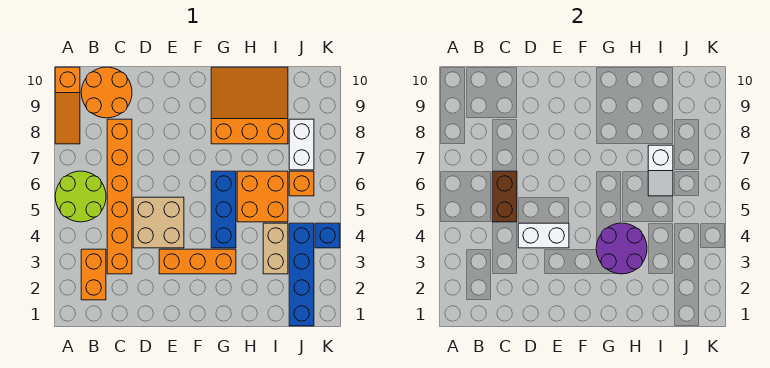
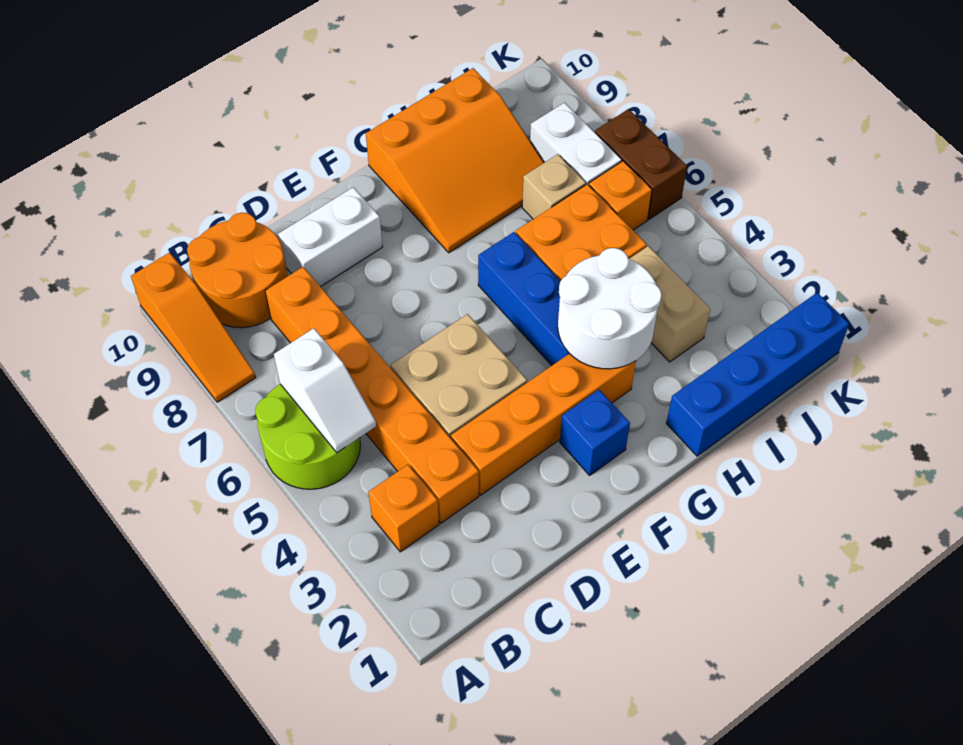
orange brick B2:B3 level 1 -> orange brick B3 level 1
brown brick C5:C6 level 2 -> brown brick K6:K7 level 1
white brick D4:E4 level 2 -> white brick D9:E9 level 1
orange brick E3:G3 level 1 -> orange brick D3:G3 level 1
purple round brick G3:H4 level 2 -> white round brick G3:H4 level 2
orange slope G8:I10 level 1 top 8 -> orange slope G8:I10 level 1 top 10
white slope I6:I7 level 2 top 7 -> white slope B5:B6 level 2 top 6
none -> tan brick I7 level 1
blue brick J1:J4 level 1 -> blue brick H1:K1 level 1
blue brick K4 level 1 -> blue brick F2 level 1

